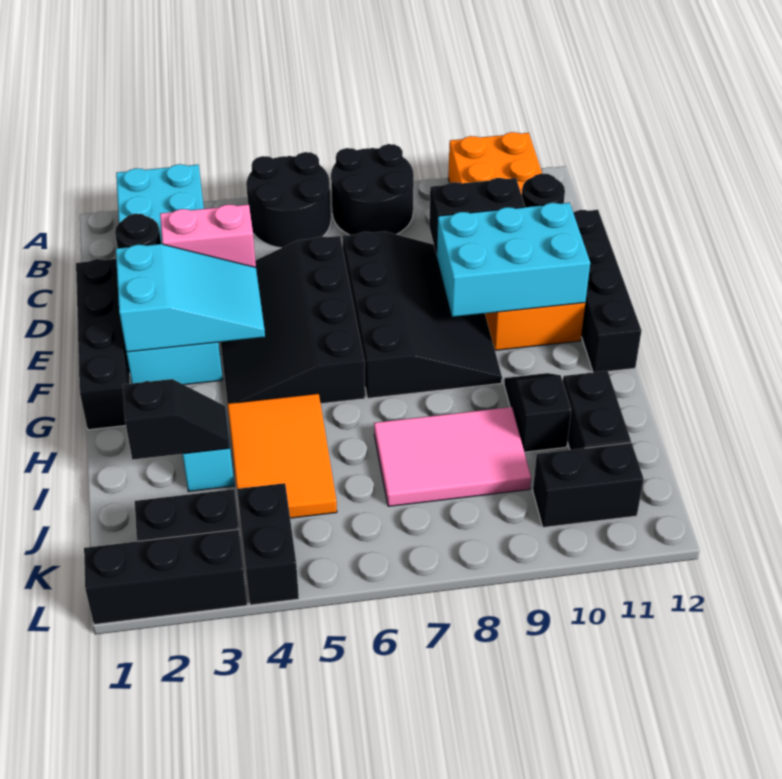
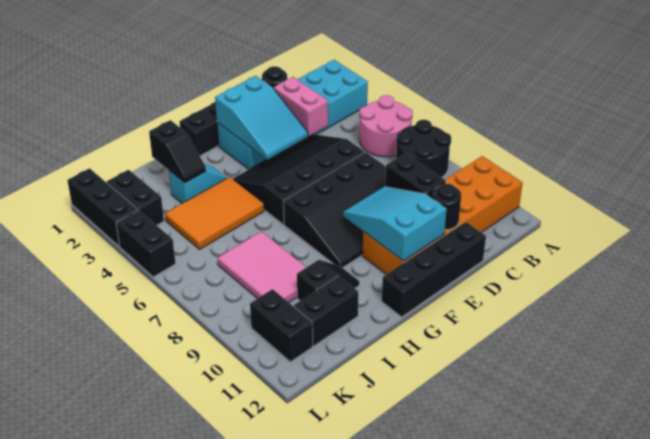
black round brick A5:B6 level 1 -> pink round brick A5:B6 level 1
cyan brick E9:F11 level 2 -> cyan slope E9:F11 level 2 top 11
black brick K4:L4 level 1 -> black brick L4:L5 level 1

